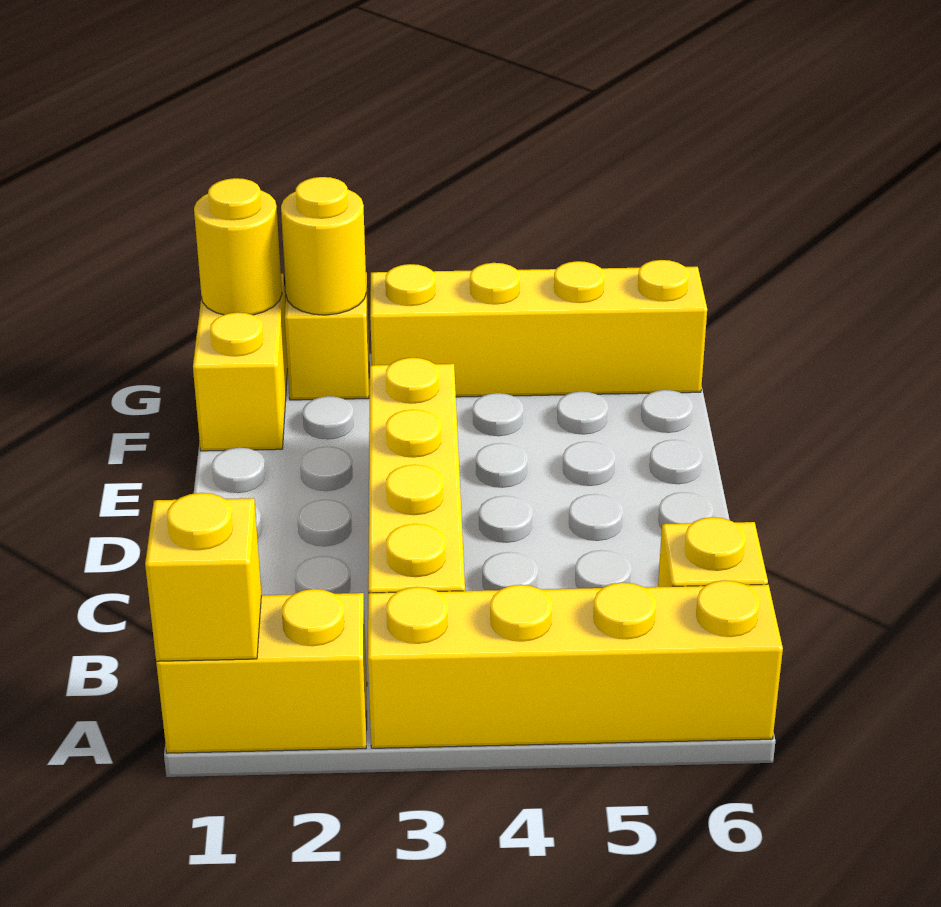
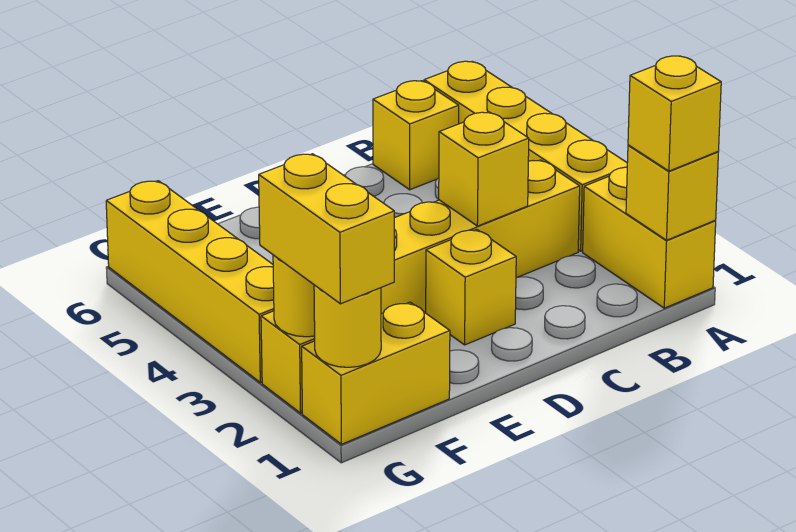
none -> yellow brick A1 level 3
none -> yellow brick C3 level 2
none -> yellow brick D2 level 1
none -> yellow brick G1:G2 level 3

